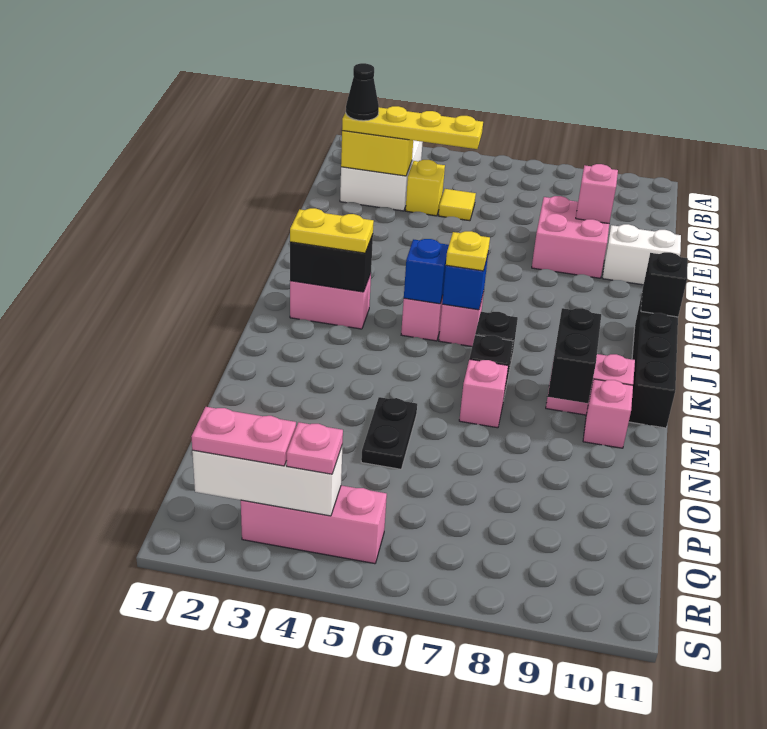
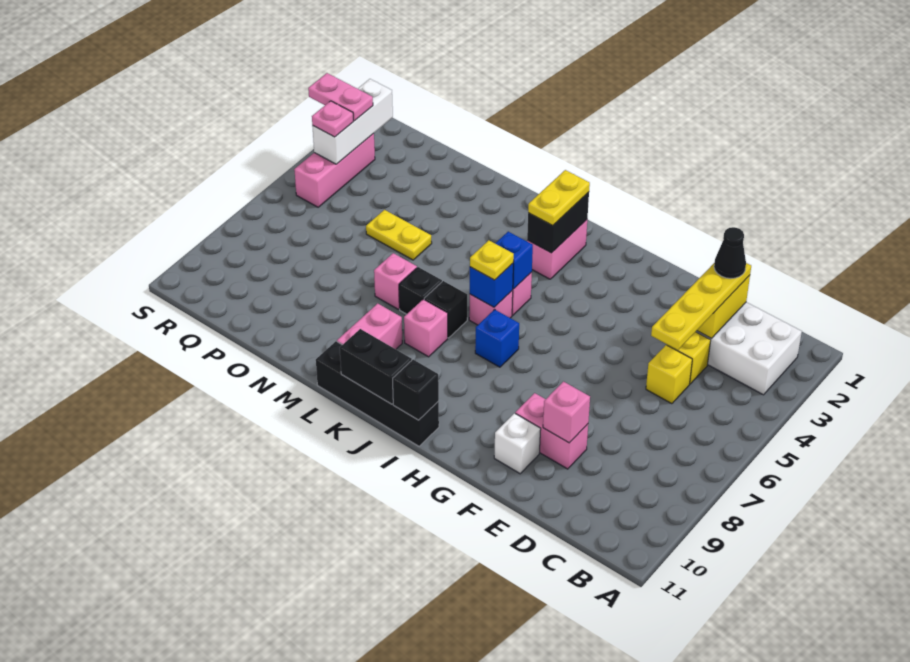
yellow tile D5 level 1 -> yellow brick D5 level 1
pink brick E8:F9 level 1 -> pink brick E9:F9 level 1
white brick F10:F11 level 1 -> white brick F10 level 1
none -> blue brick I7 level 1
black brick L9:M9 level 2 -> black brick J11:K11 level 2
pink brick M10 level 1 -> pink brick K8 level 1
black plate N5:O5 level 1 -> yellow plate N5:O5 level 1
pink plate R2:R3 level 3 -> pink plate R3:S3 level 3

